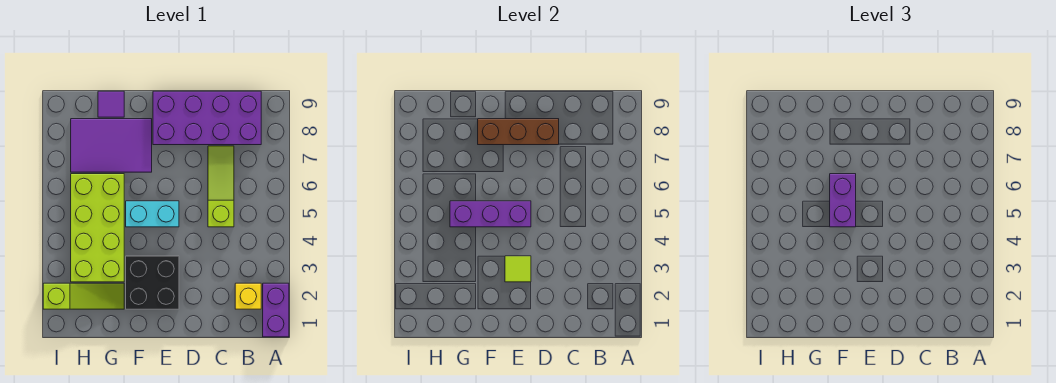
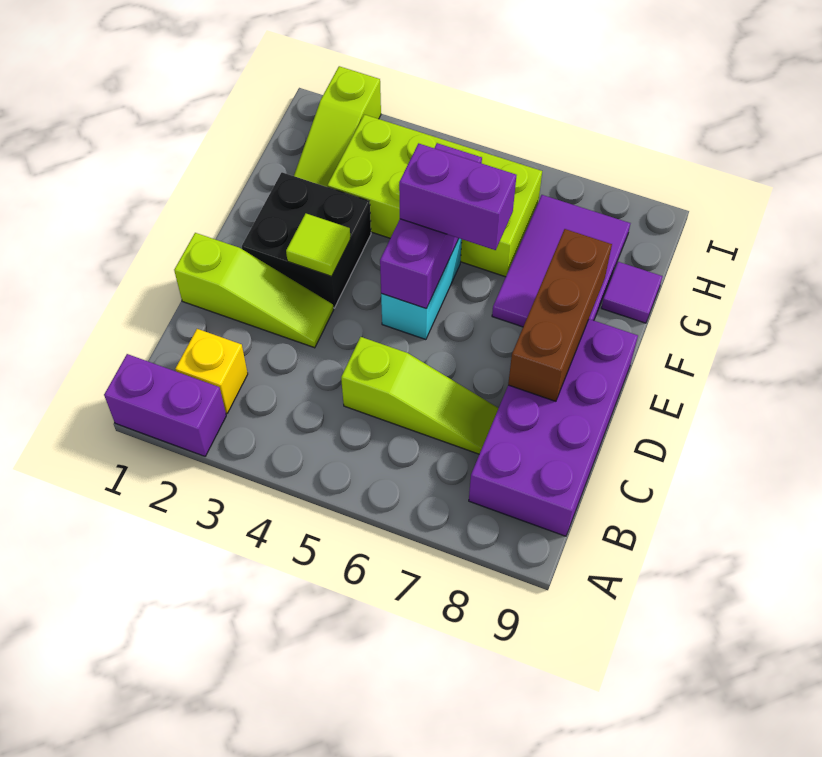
none -> lime slope D1:D3 level 1 top 1

